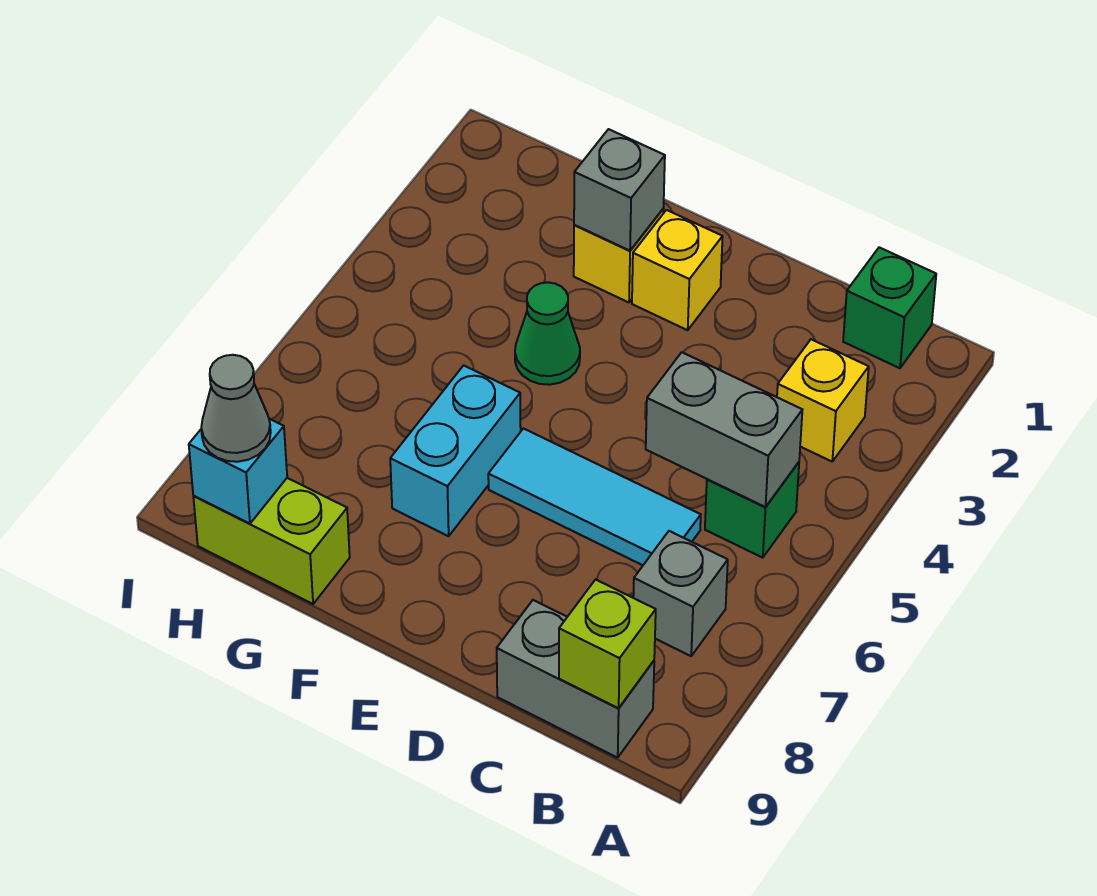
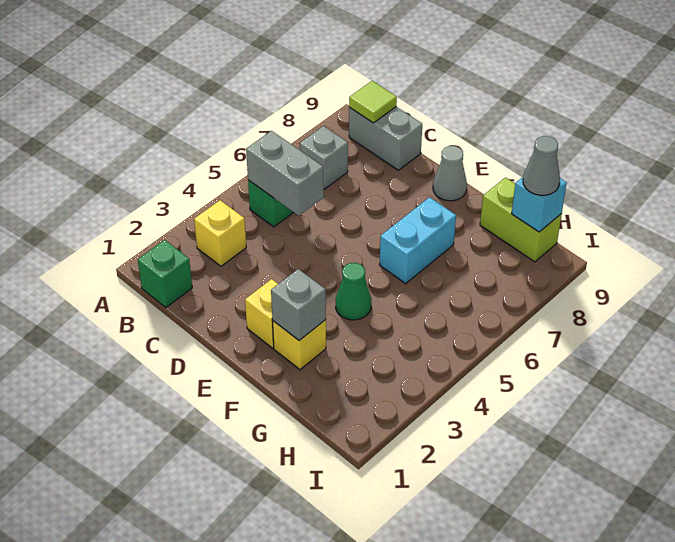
lime brick B9 level 2 -> lime tile B9 level 2
cyan tile C6:E6 level 1 -> none
none -> grey cone E9 level 1

